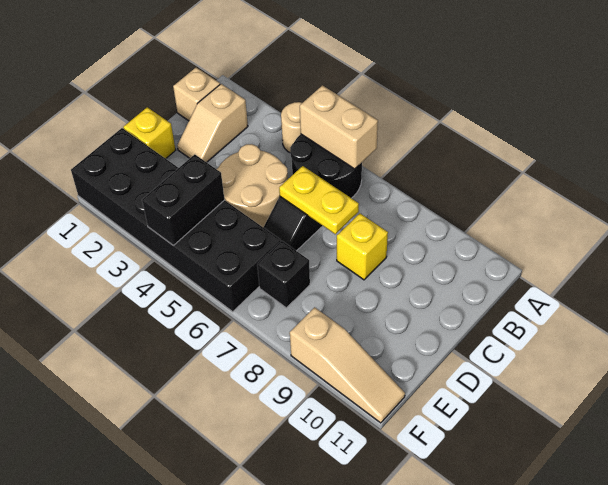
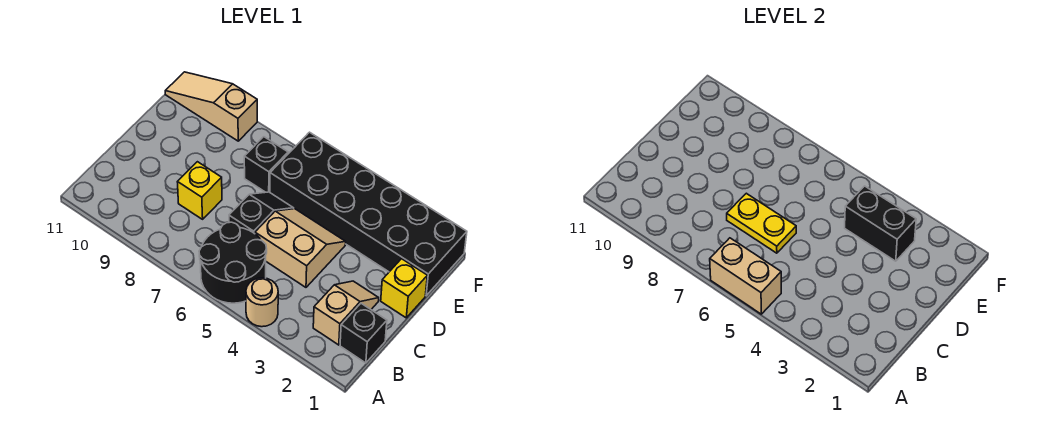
tan brick B1 level 1 -> black brick B1 level 1
tan round brick C4:D5 level 1 -> tan slope C4:D5 level 1 top C
black brick E4:F4 level 2 -> black brick E3:E4 level 2

